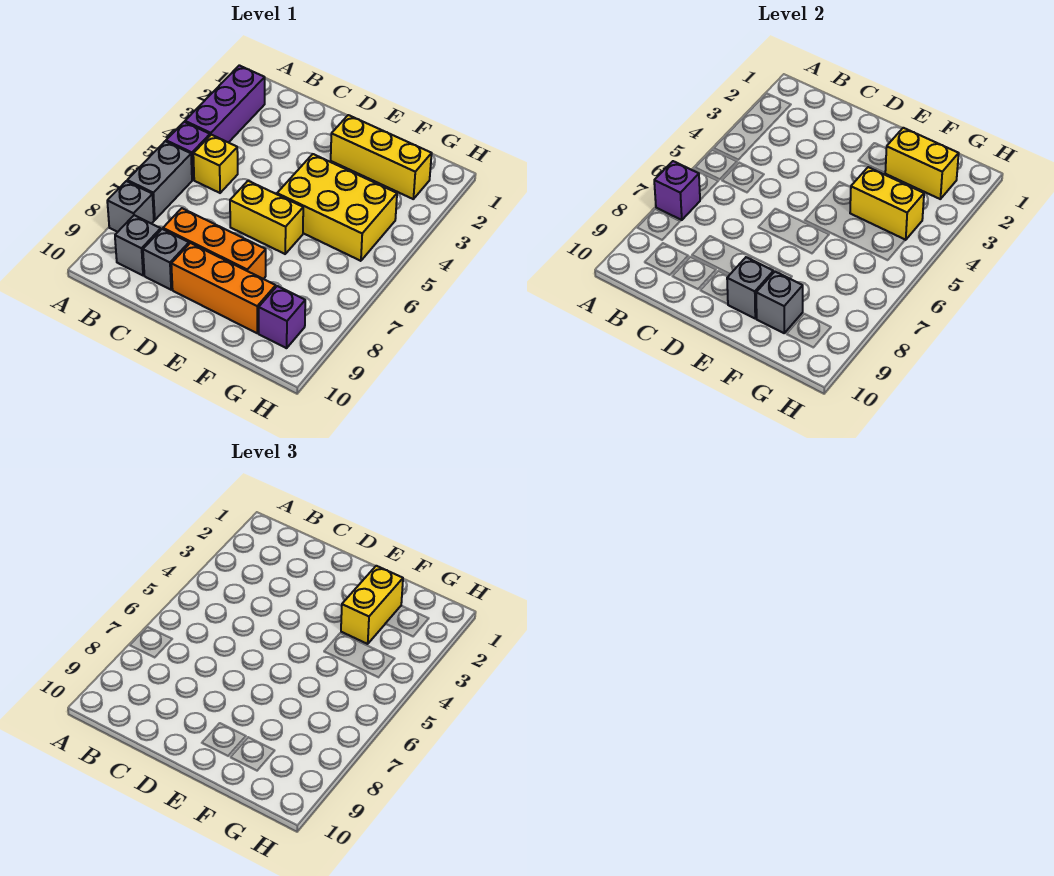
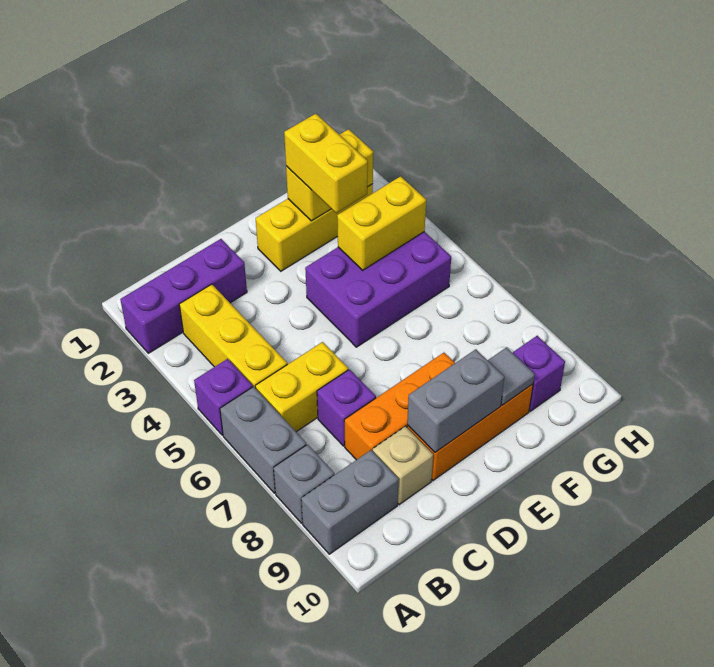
purple brick A2:A4 level 1 -> purple brick A2:C2 level 1
purple brick A7 level 2 -> purple brick C7 level 1
yellow brick B5 level 1 -> yellow brick B3:B5 level 1
grey brick B9 level 1 -> grey brick A9:B9 level 1
grey brick C9 level 1 -> tan brick C9 level 1
yellow brick D6:E6 level 1 -> yellow brick B6:C6 level 1
yellow brick E4:G5 level 1 -> purple brick E4:G5 level 1
grey brick E9 level 2 -> grey brick D9:E9 level 2
grey brick F9 level 2 -> grey tile F9 level 2

